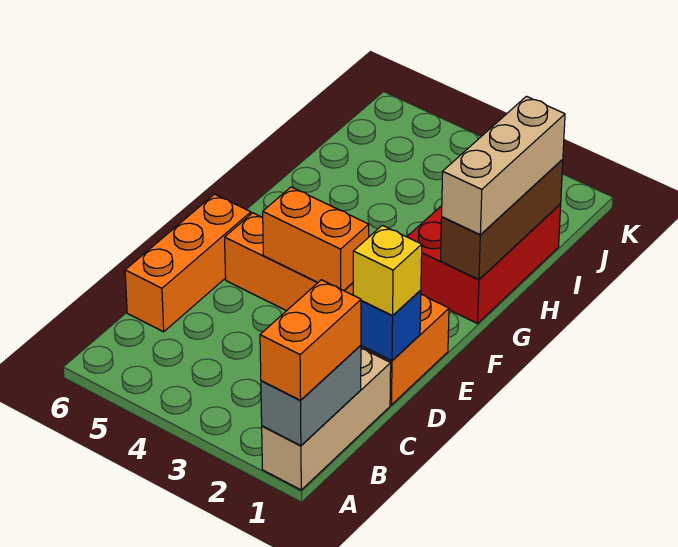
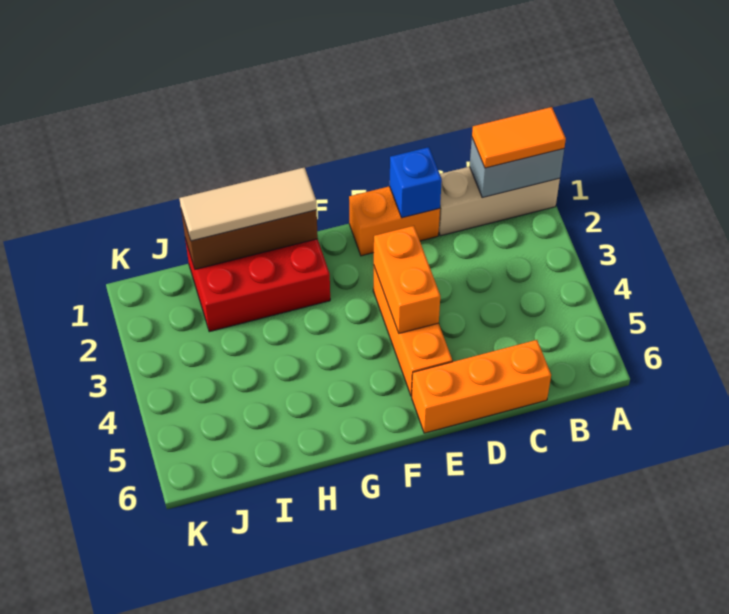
orange brick A1:B1 level 3 -> orange tile A1:B1 level 3
yellow brick D1 level 3 -> none
tan brick G1:I1 level 3 -> tan tile G1:I1 level 3

